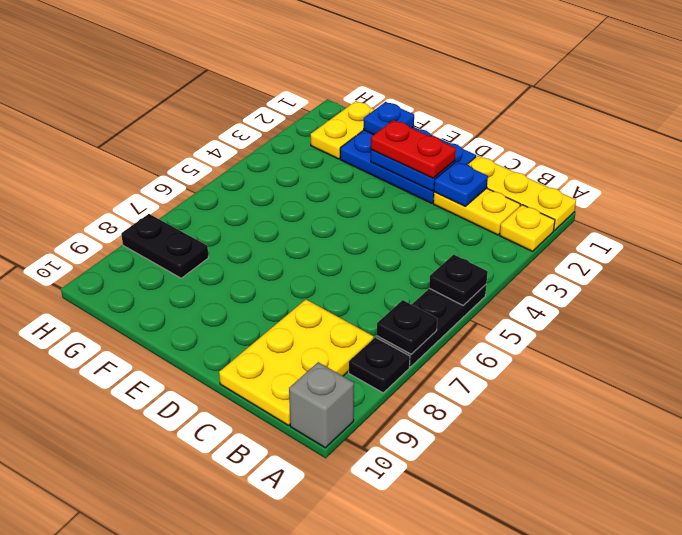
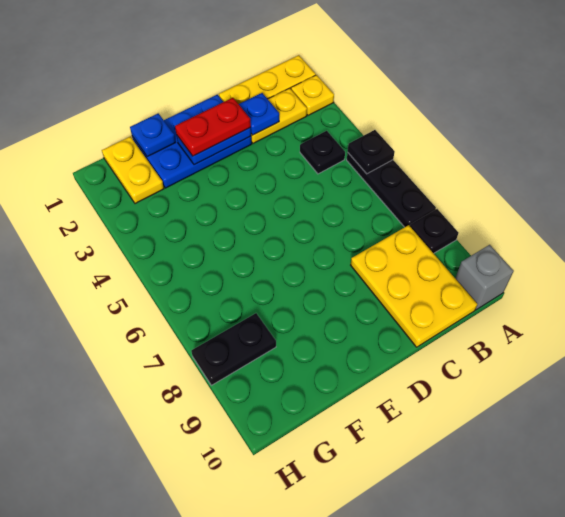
black plate A7 level 2 -> black plate B4 level 1

